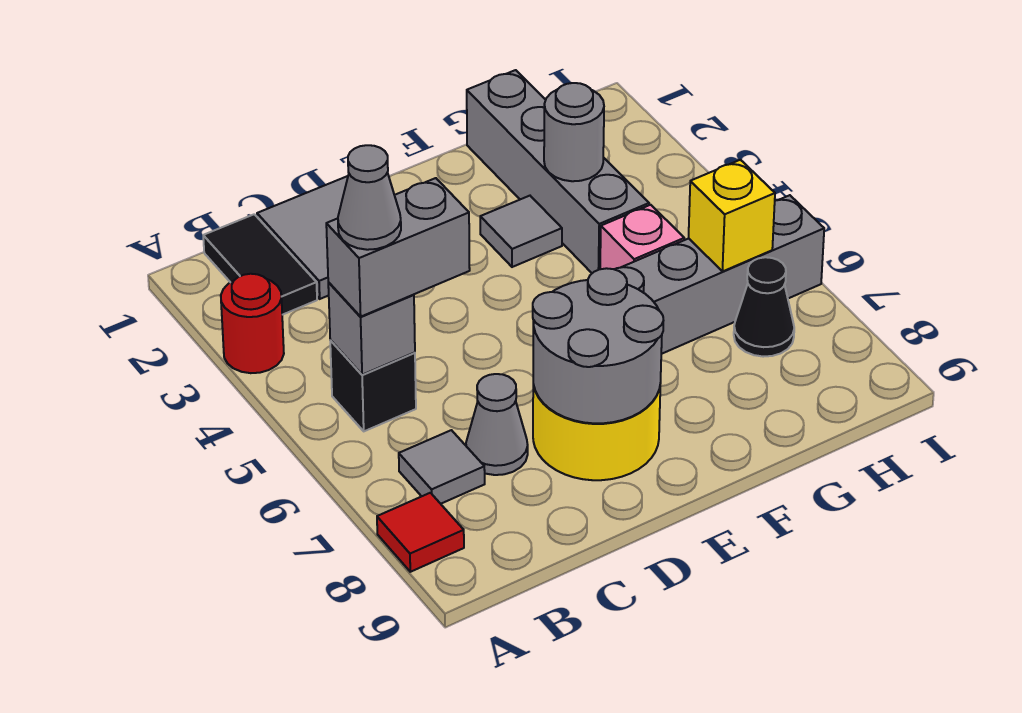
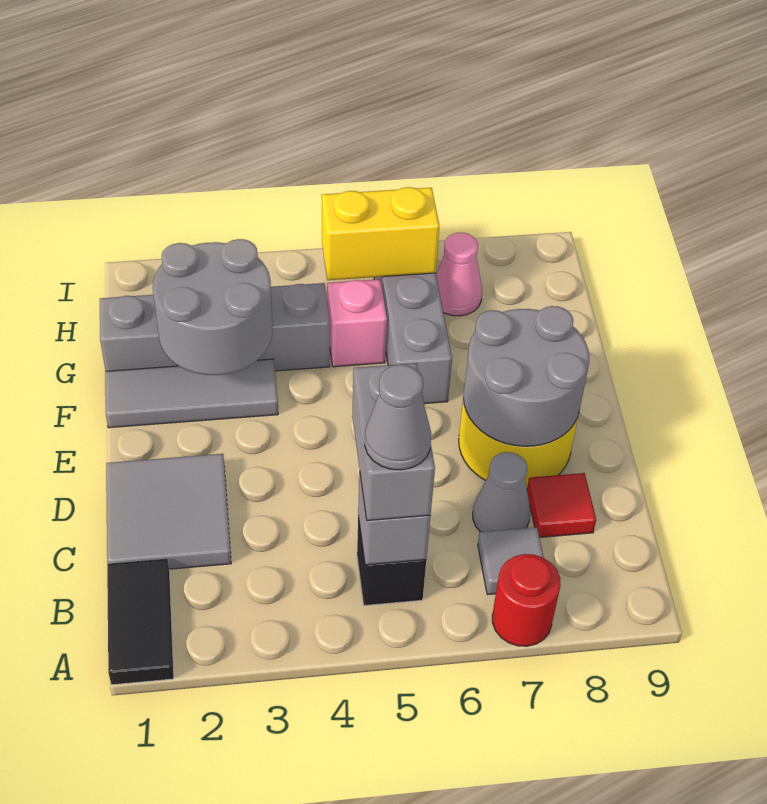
red round brick A3 level 1 -> red round brick A7 level 1
red tile A8 level 1 -> red tile C8 level 1
black tile B1:B2 level 1 -> black tile A1:B1 level 1
grey tile F3 level 1 -> grey tile F1:F3 level 1
grey round brick G3 level 2 -> grey round brick F2:G3 level 2
yellow brick H6 level 2 -> yellow brick H5:H6 level 2
black cone H7 level 1 -> pink cone H7 level 1

